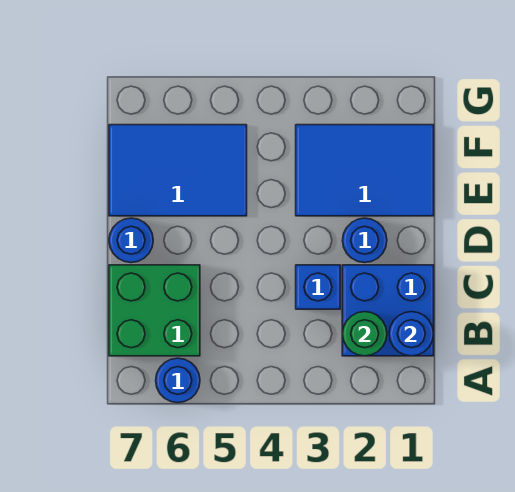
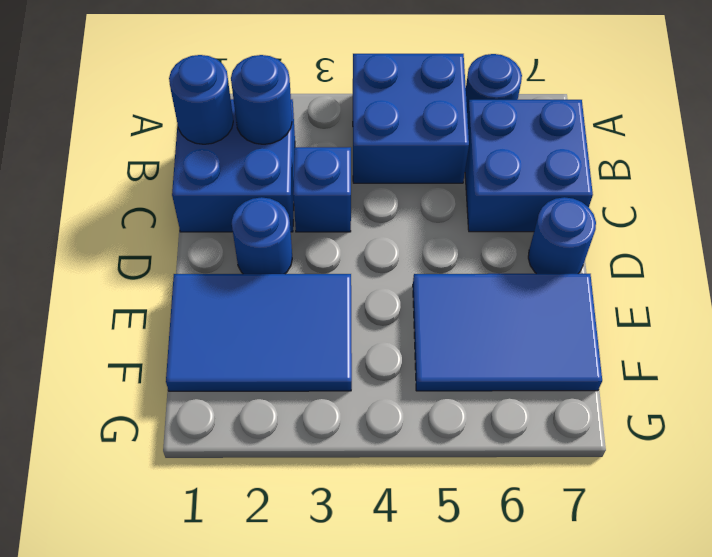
none -> blue brick A4:B5 level 1
green round brick B2 level 2 -> blue round brick B2 level 2
green brick B6:C7 level 1 -> blue brick B6:C7 level 1

